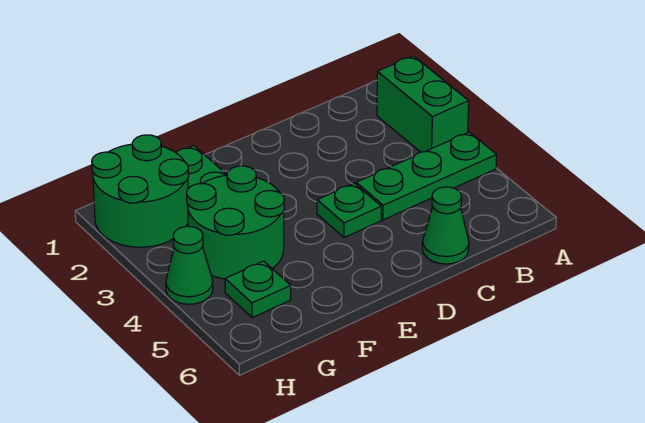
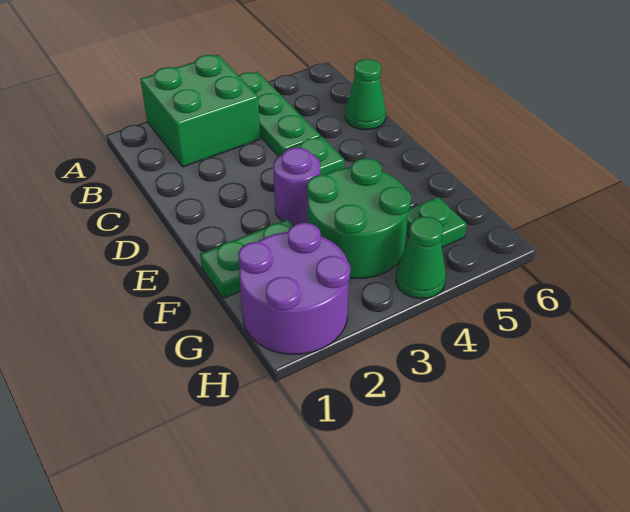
green brick A2:A3 level 1 -> green brick A2:B3 level 1
none -> purple round brick E3 level 1
green round brick G1:H2 level 1 -> purple round brick G1:H2 level 1

